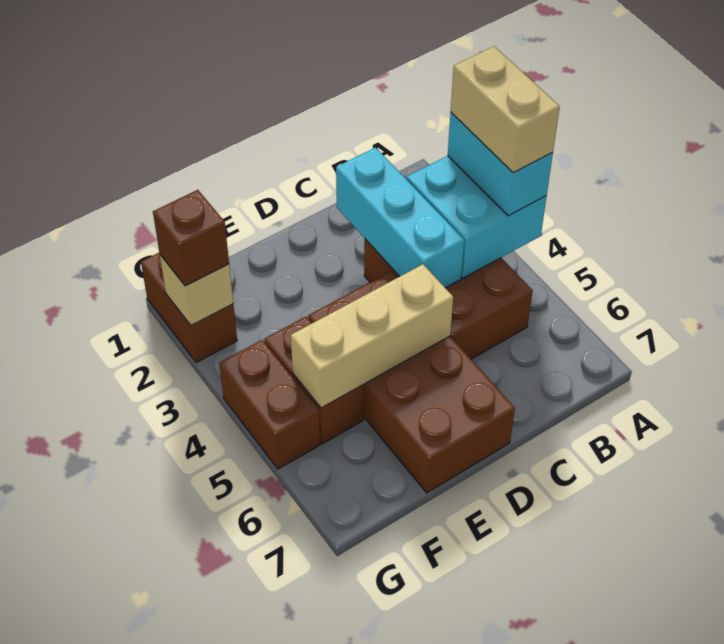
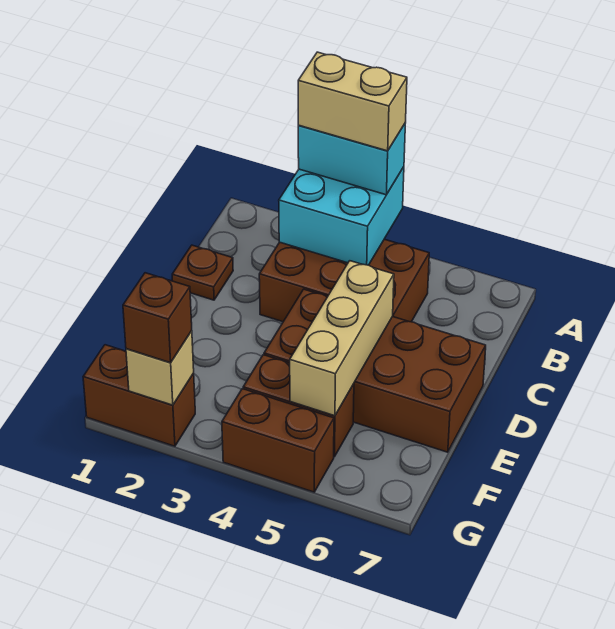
none -> brown plate C1 level 1
cyan brick C2:C4 level 2 -> none

